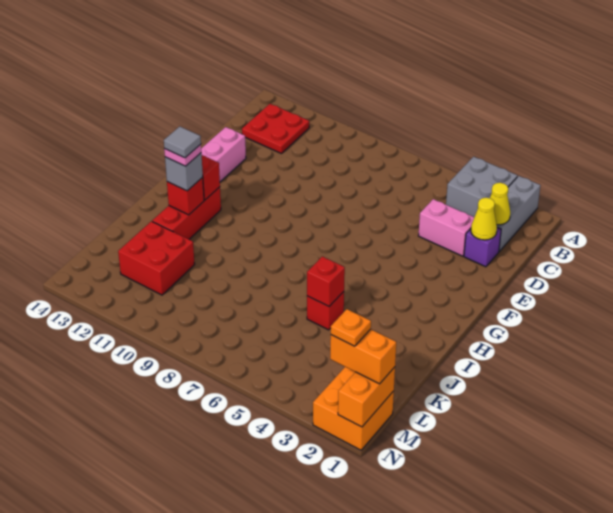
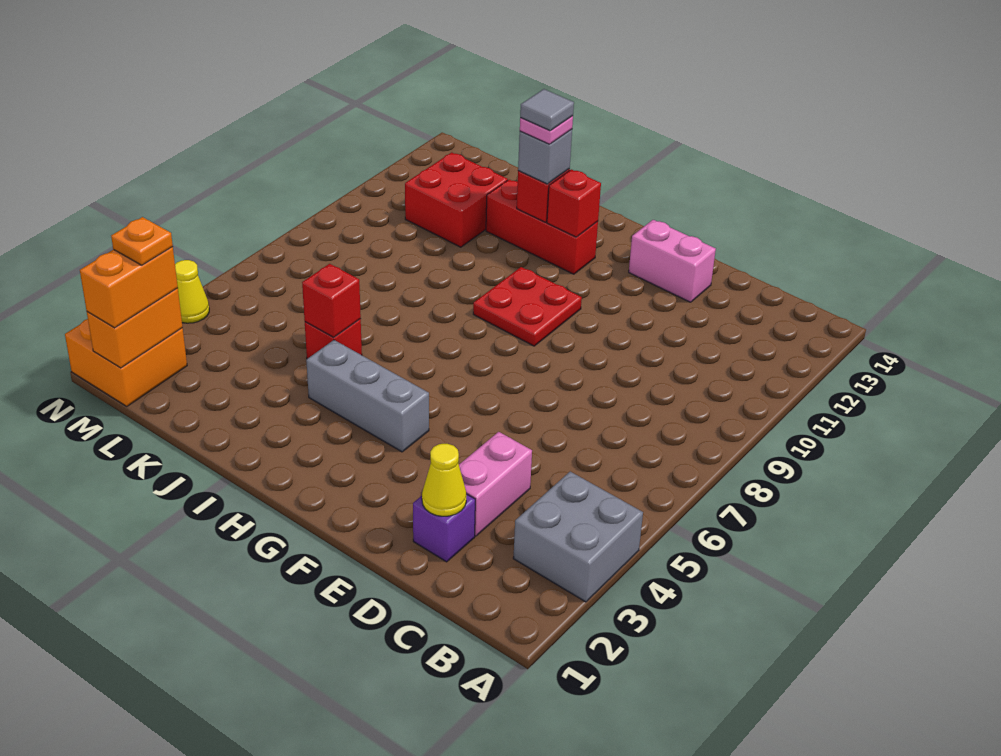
grey brick A2:C2 level 1 -> grey brick G4:I4 level 1
red plate B12:C13 level 1 -> red plate G9:H10 level 1
yellow cone C2 level 2 -> yellow cone N4 level 1
orange brick M1:N1 level 2 -> orange brick M1:M2 level 2

